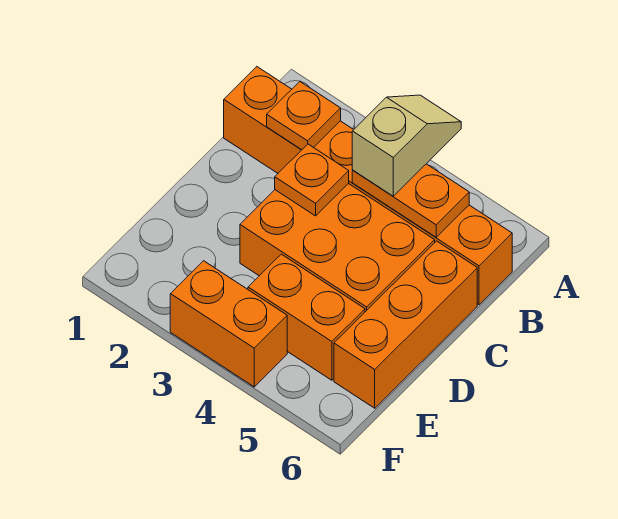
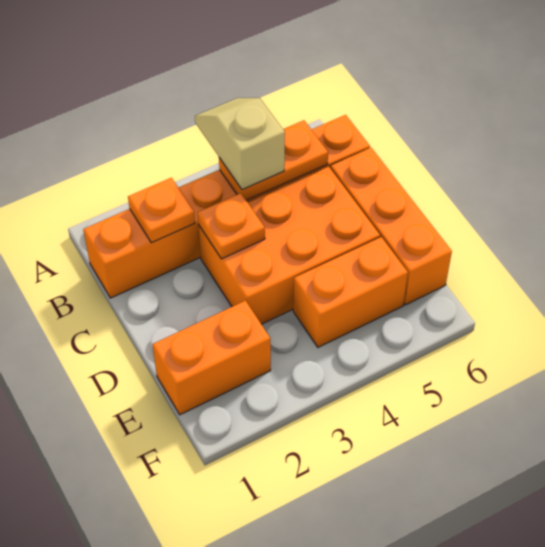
orange brick F3:F4 level 1 -> orange brick E1:E2 level 1

